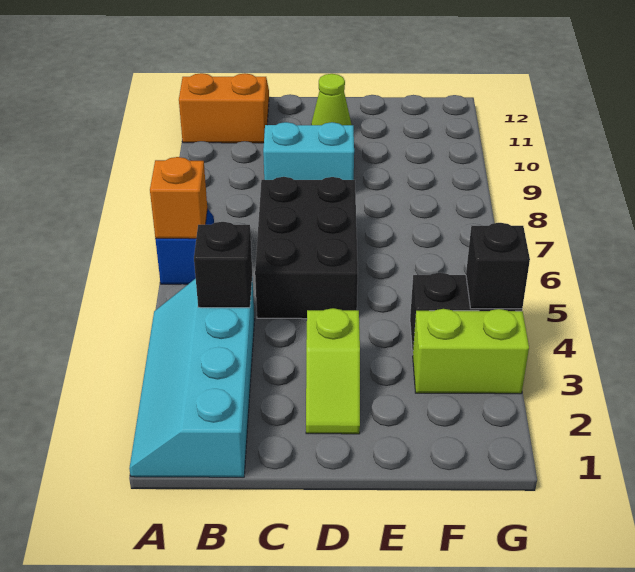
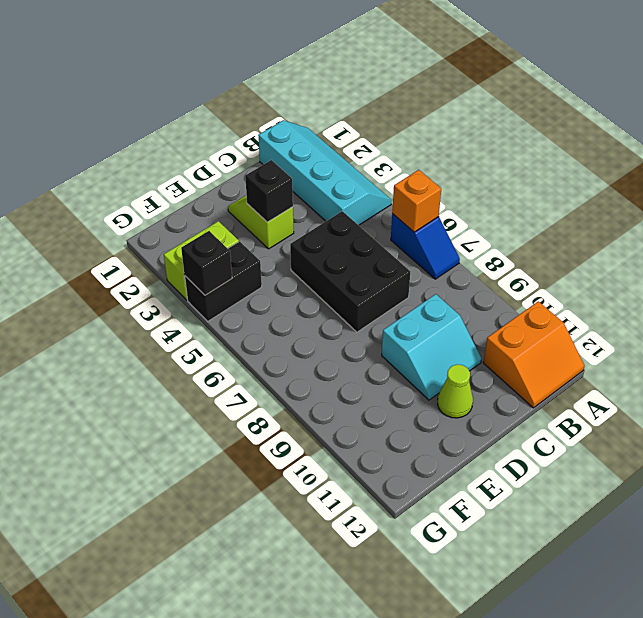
black brick B4 level 2 -> black brick D3 level 2

